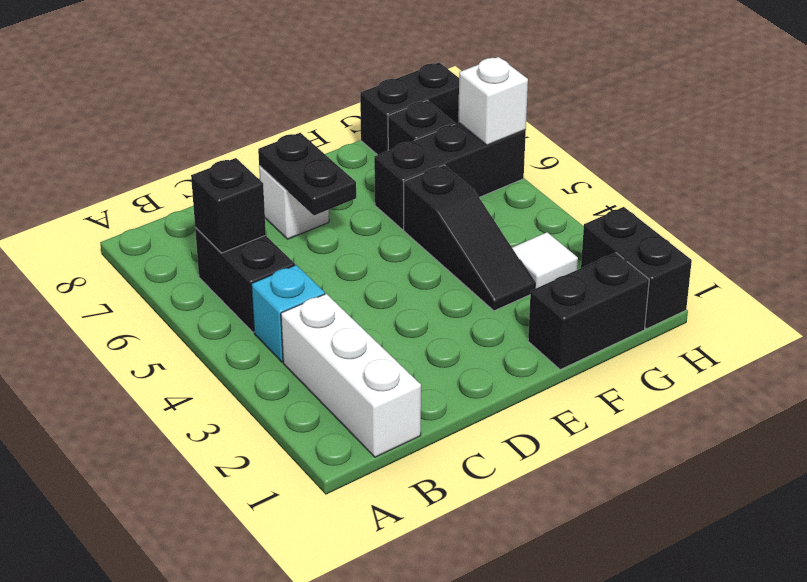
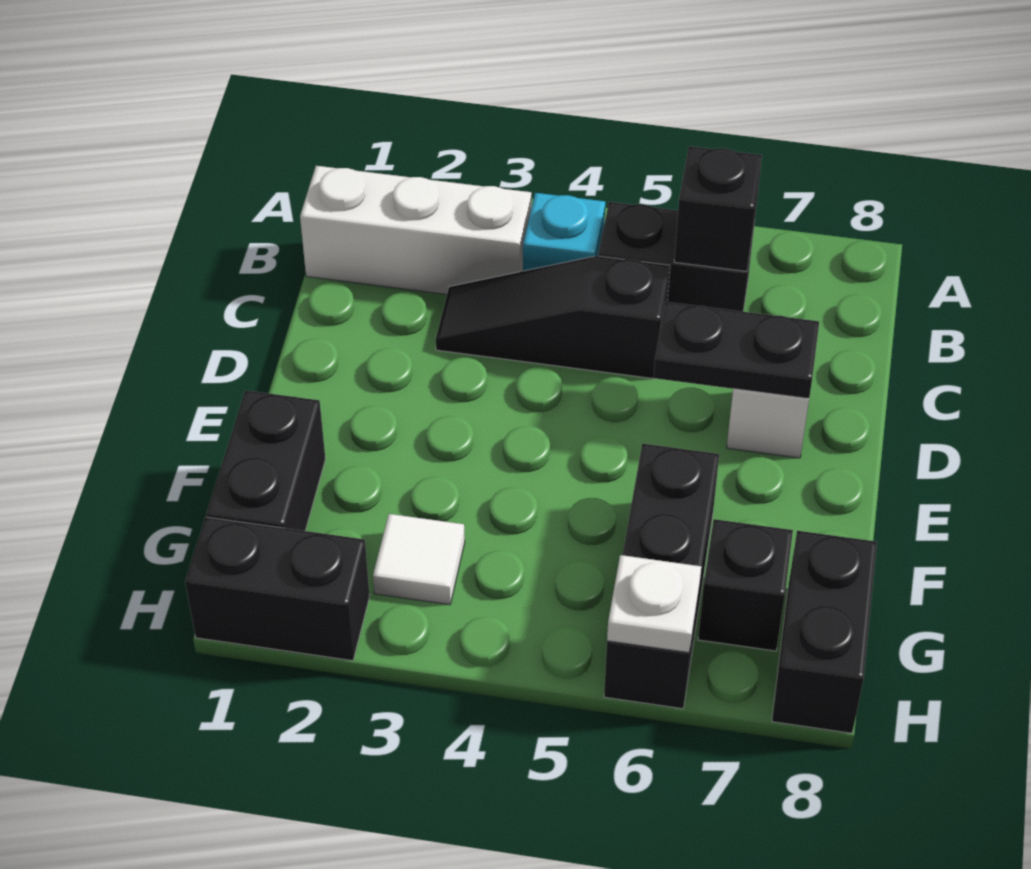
black slope F3:F5 level 1 top 5 -> black slope C3:C5 level 1 top 5
white brick H6 level 2 -> white plate H6 level 2

